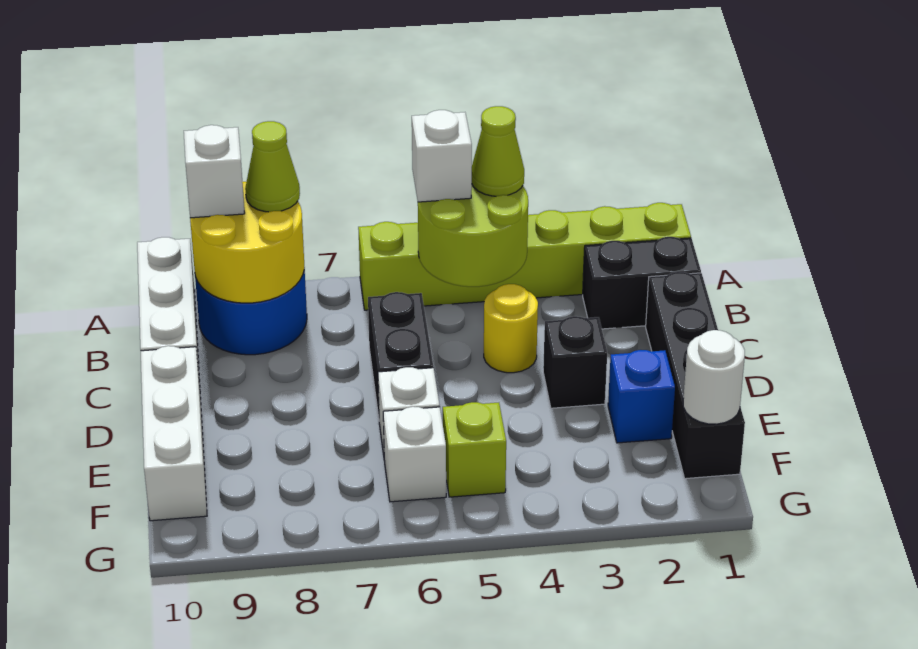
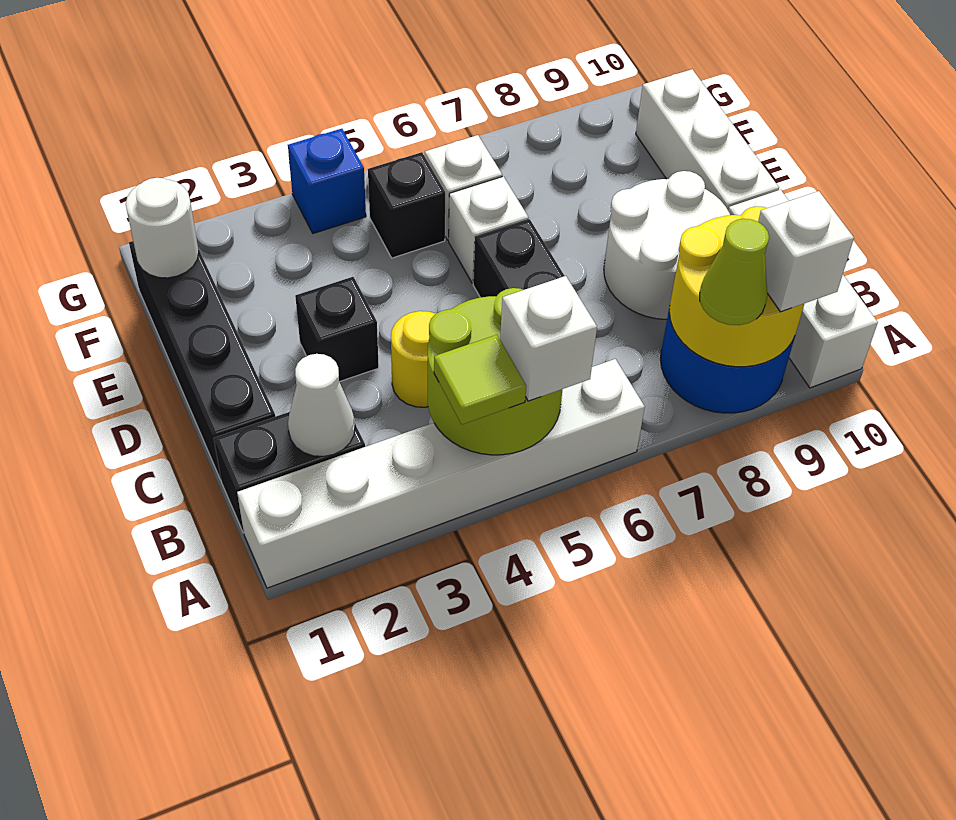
lime brick A1:A6 level 1 -> white brick A1:A6 level 1
lime cone A4 level 3 -> lime tile A4 level 3
none -> white cone B2 level 2
none -> white round brick C8:D9 level 1
blue brick E2 level 1 -> blue brick G4 level 1
lime brick F5 level 1 -> black brick F5 level 1

